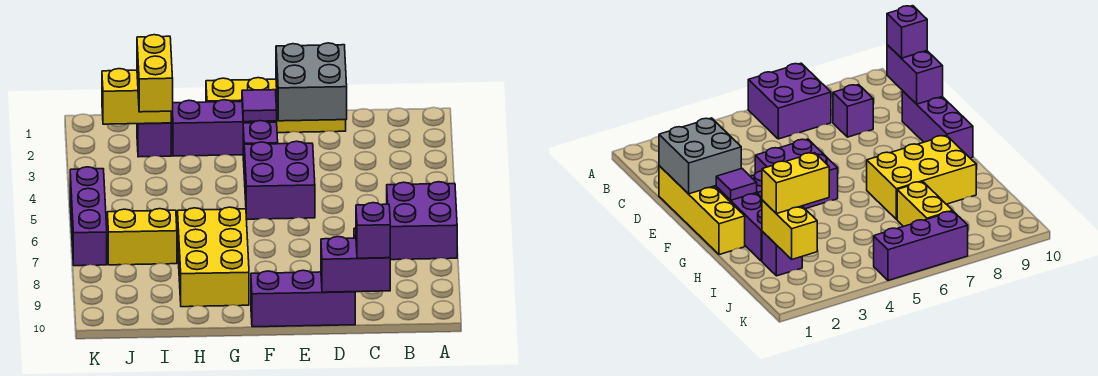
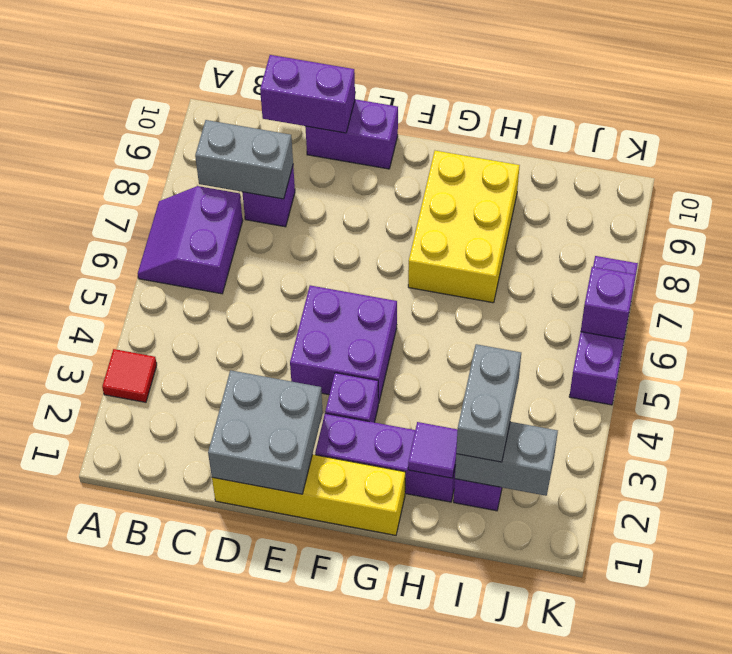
none -> red tile A3 level 1
purple brick A6:B7 level 1 -> purple slope A6:B7 level 1 top B
none -> grey brick B8:C8 level 2
purple brick C10 level 3 -> purple brick K6 level 2
purple brick D10:F10 level 1 -> purple brick D10:E10 level 1
purple tile F2 level 2 -> purple tile H2 level 2
yellow brick I2:J2 level 2 -> grey brick I2:J2 level 2
yellow brick I2:I3 level 3 -> grey brick I2:I3 level 3
yellow brick I7:J7 level 1 -> none

